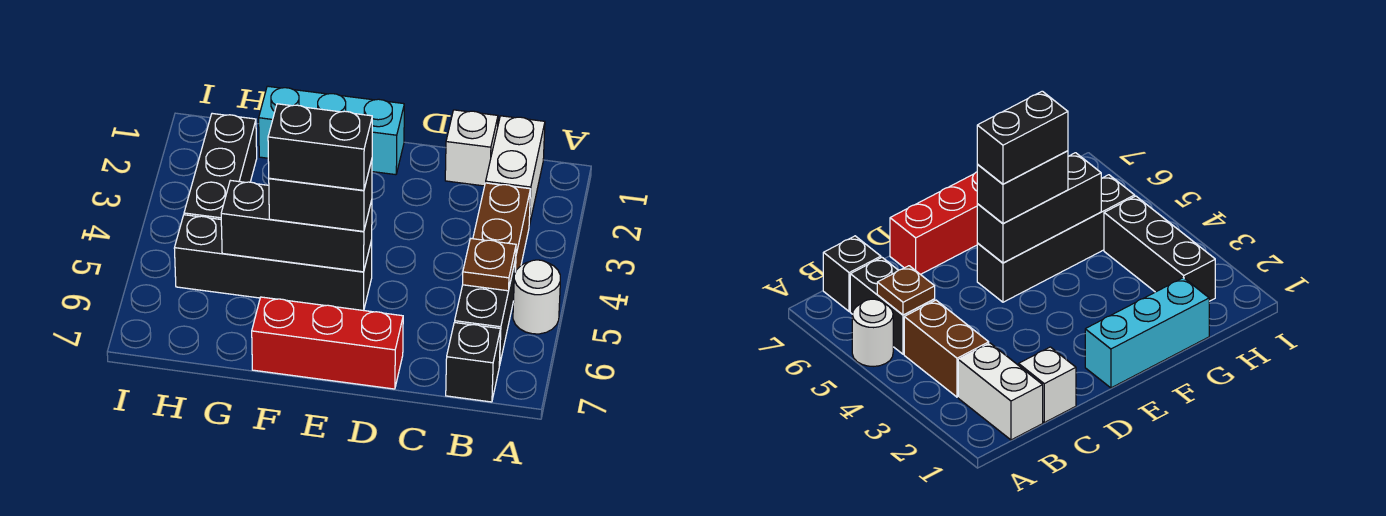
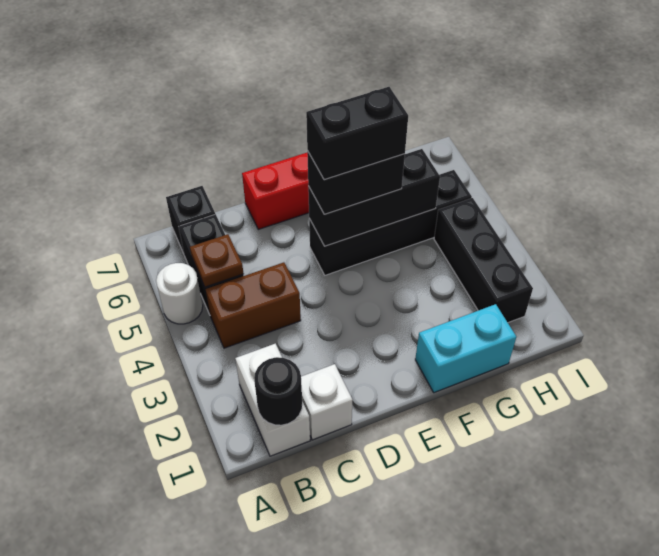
none -> black round brick B1 level 2
brown brick B3:B4 level 1 -> brown brick B4:C4 level 1
cyan brick E1:G1 level 1 -> cyan brick F1:G1 level 1

